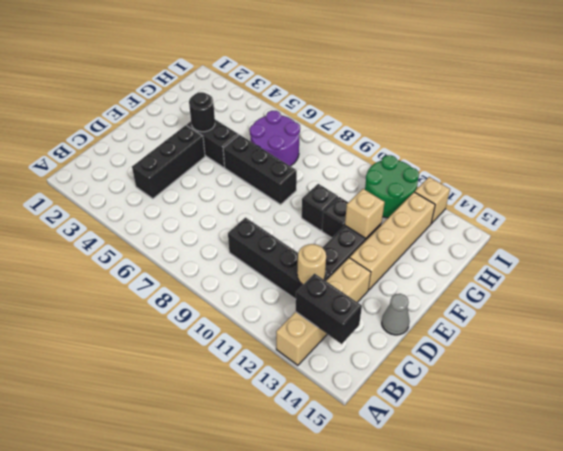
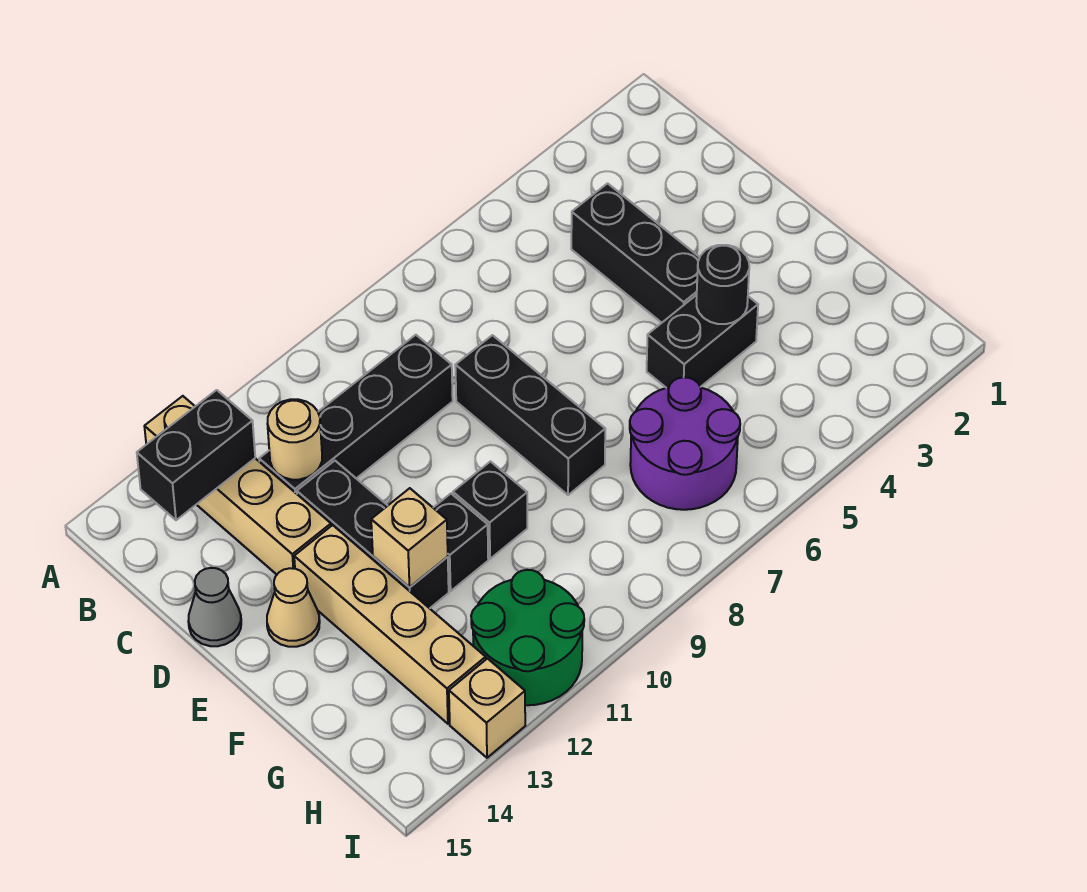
none -> tan cone E14 level 1
black brick F6:F8 level 1 -> black brick D8:F8 level 1

